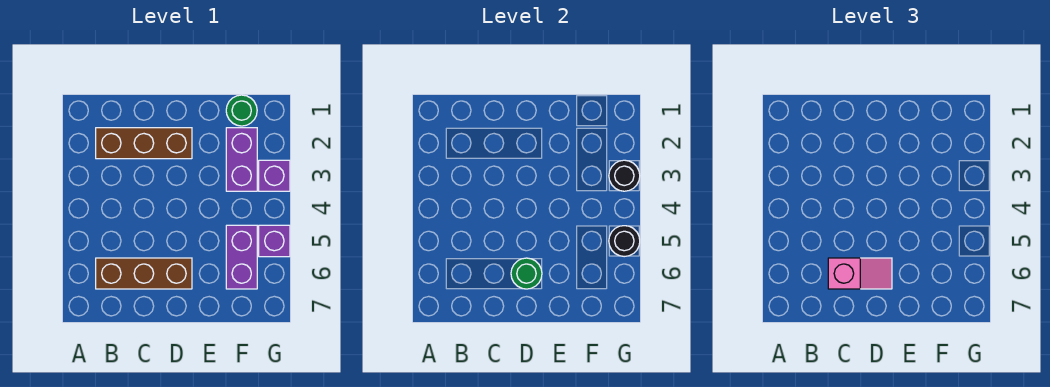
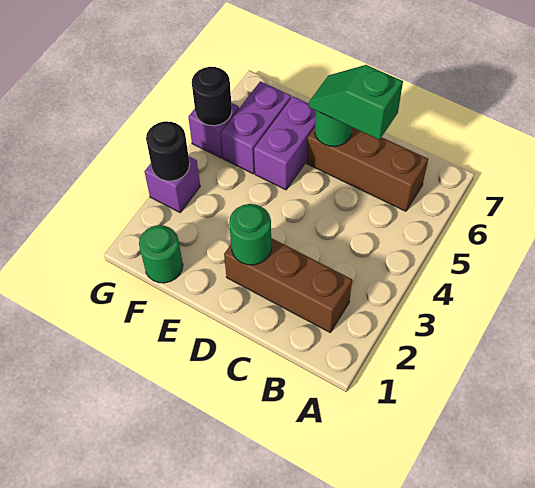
pink slope C6:D6 level 3 top C -> green slope C6:D6 level 3 top C
none -> green round brick D2 level 2
purple brick F2:F3 level 1 -> purple brick E5:E6 level 1

